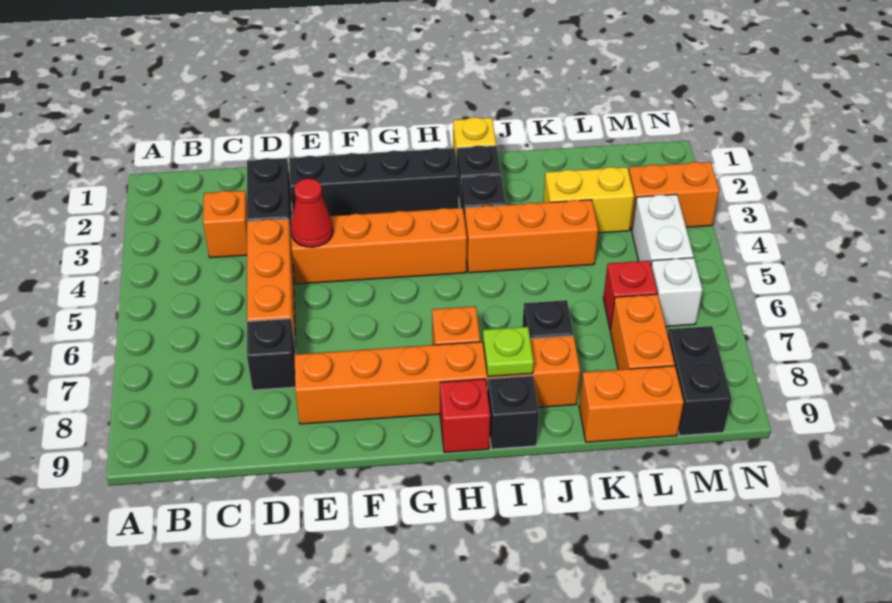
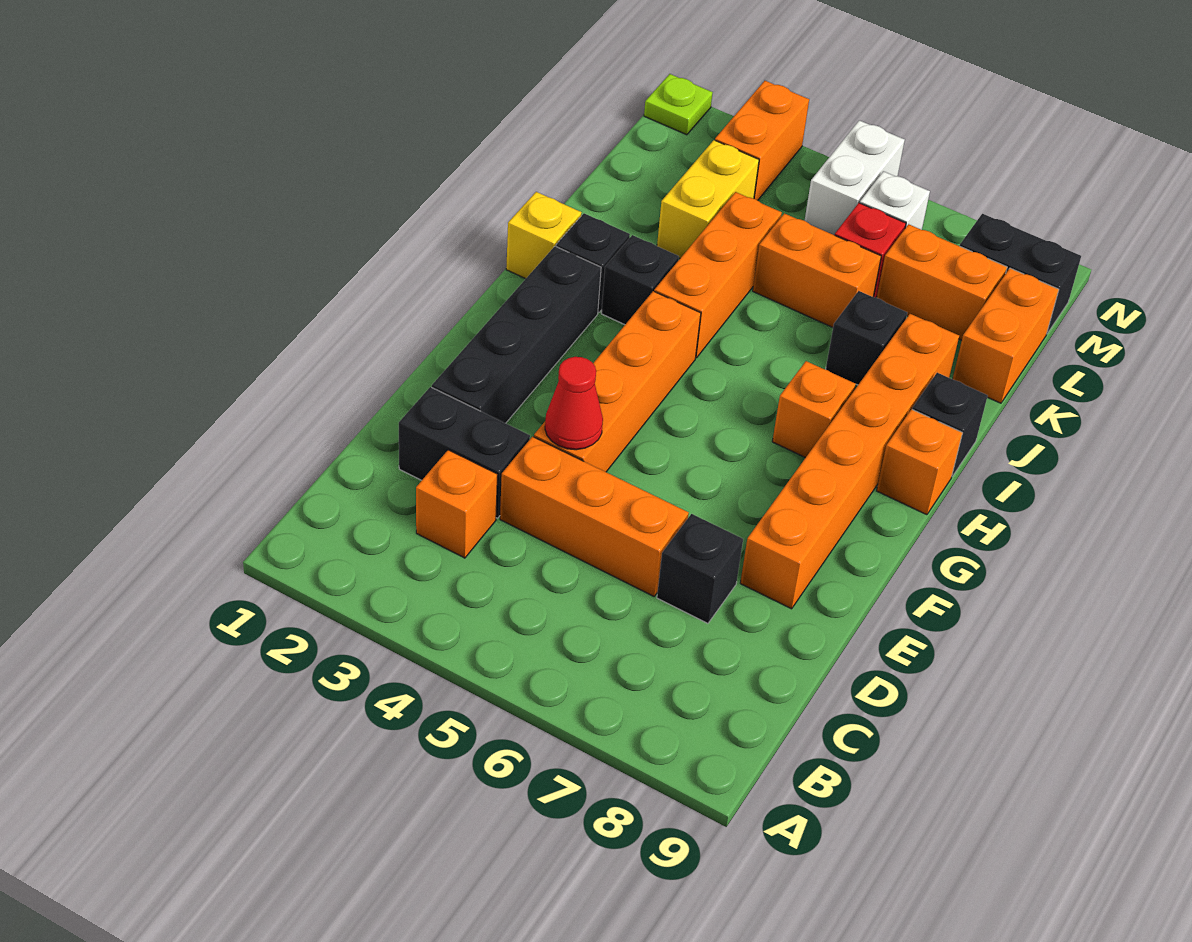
red brick H9 level 1 -> orange brick H9 level 1
lime plate I8 level 2 -> lime plate N1 level 1
none -> orange brick K5:K6 level 1
white brick M4:M5 level 1 -> white brick M5:N5 level 1

